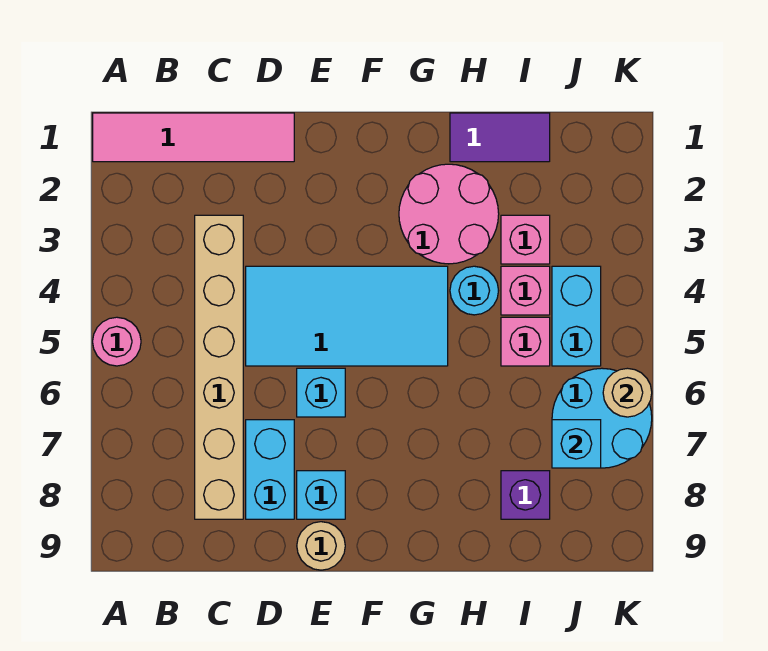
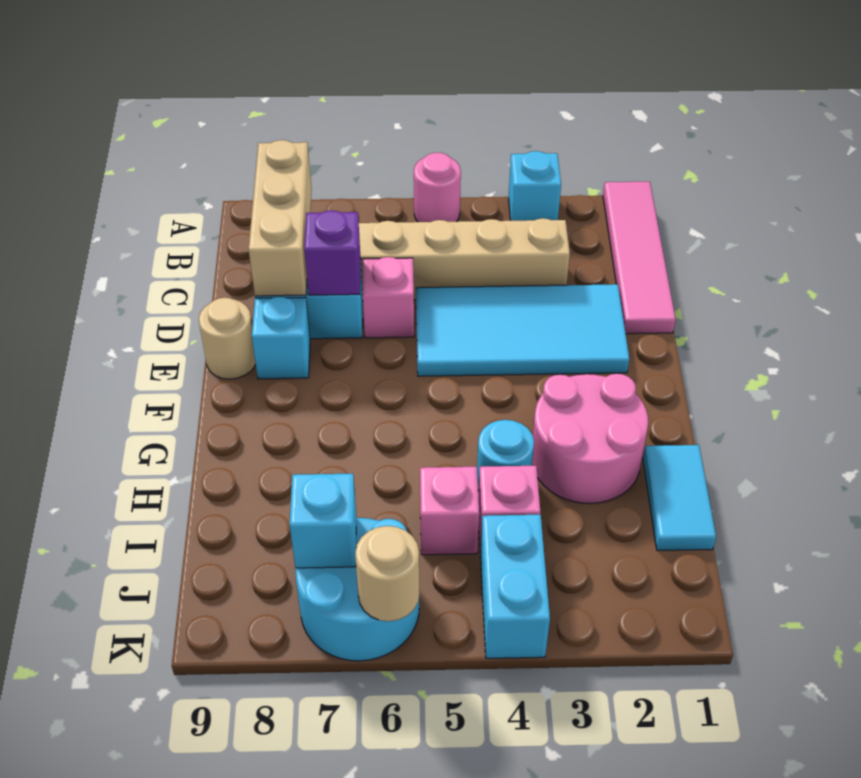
none -> tan brick B8:D8 level 2
cyan tile D4:G5 level 1 -> cyan tile D2:E5 level 1
cyan brick E6 level 1 -> cyan brick A3 level 1
purple tile H1:I1 level 1 -> cyan tile H1:I1 level 1
pink brick I3 level 1 -> pink brick D6 level 1
purple brick I8 level 1 -> purple brick D7 level 2
cyan brick J4:J5 level 1 -> cyan brick J4:K4 level 1

